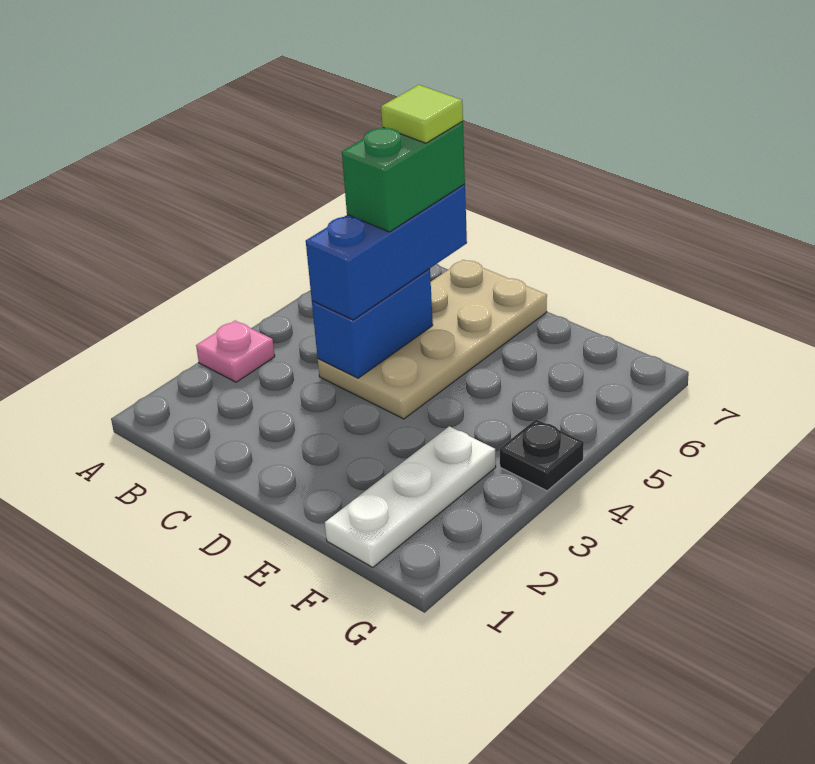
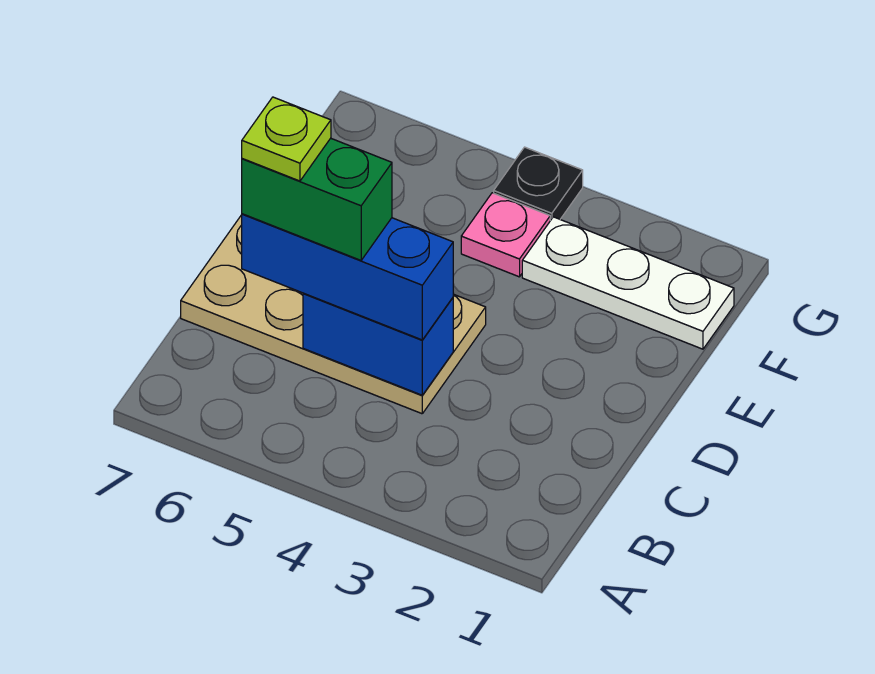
pink plate A3 level 1 -> pink plate F4 level 1
lime tile C6 level 5 -> lime plate C6 level 5

